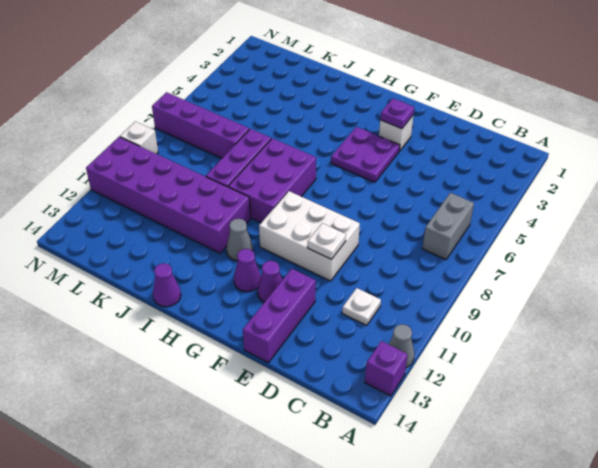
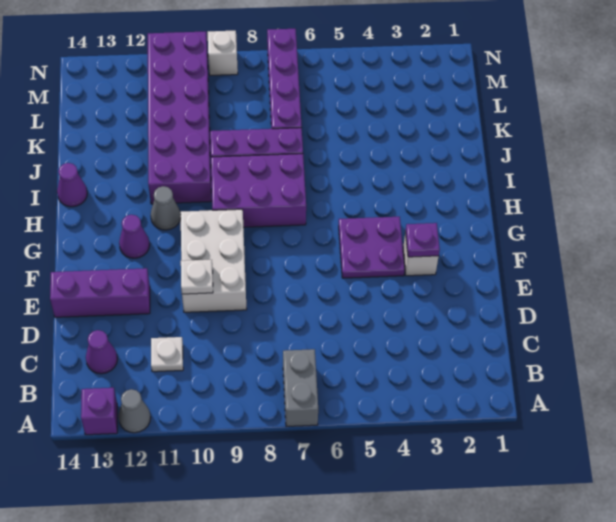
grey brick B6:B7 level 1 -> grey brick A7:B7 level 1
purple cone F12 level 1 -> purple cone C13 level 1

